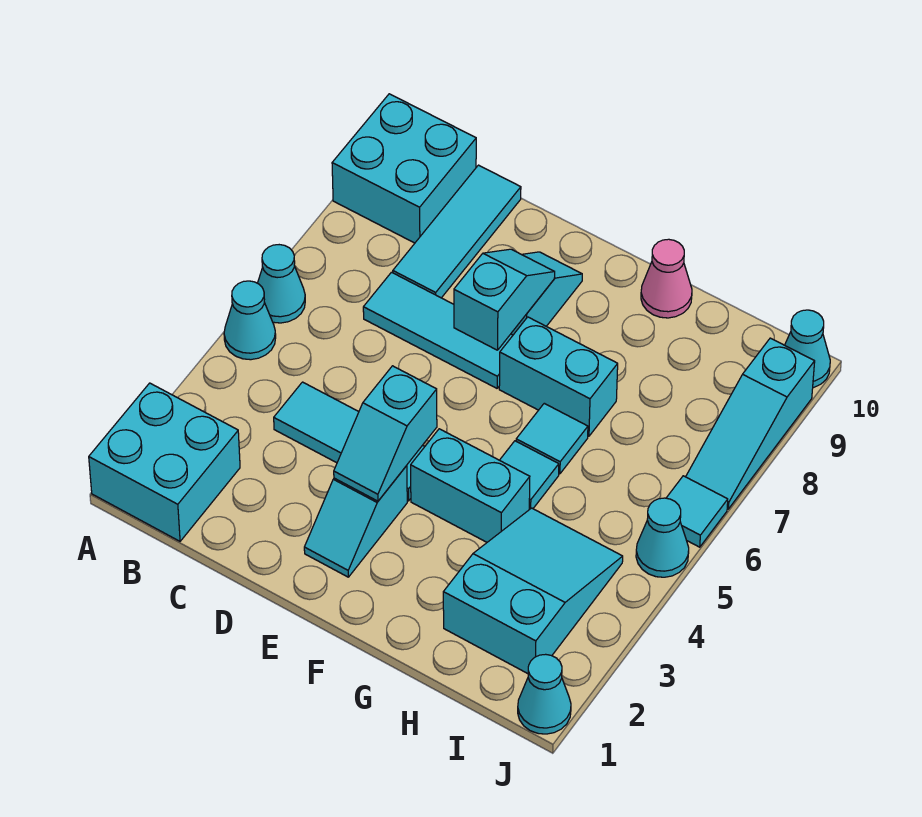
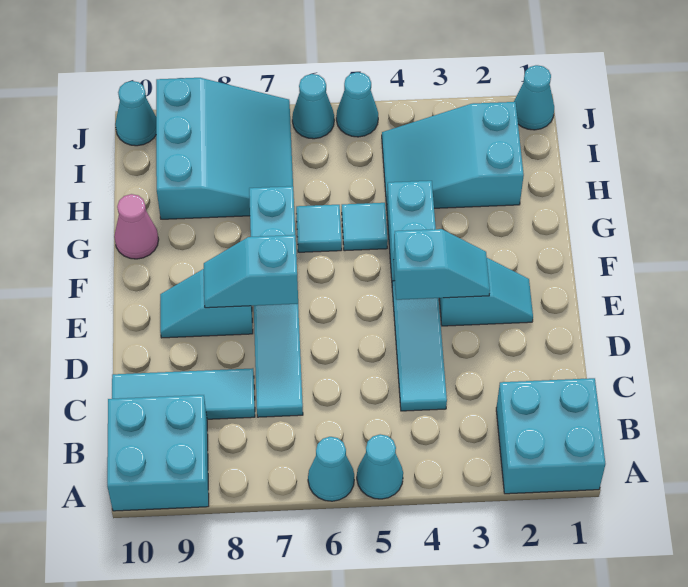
cyan tile J6 level 1 -> cyan cone J6 level 1
cyan slope J7:J9 level 1 top 9 -> cyan slope H7:J9 level 1 top 9

